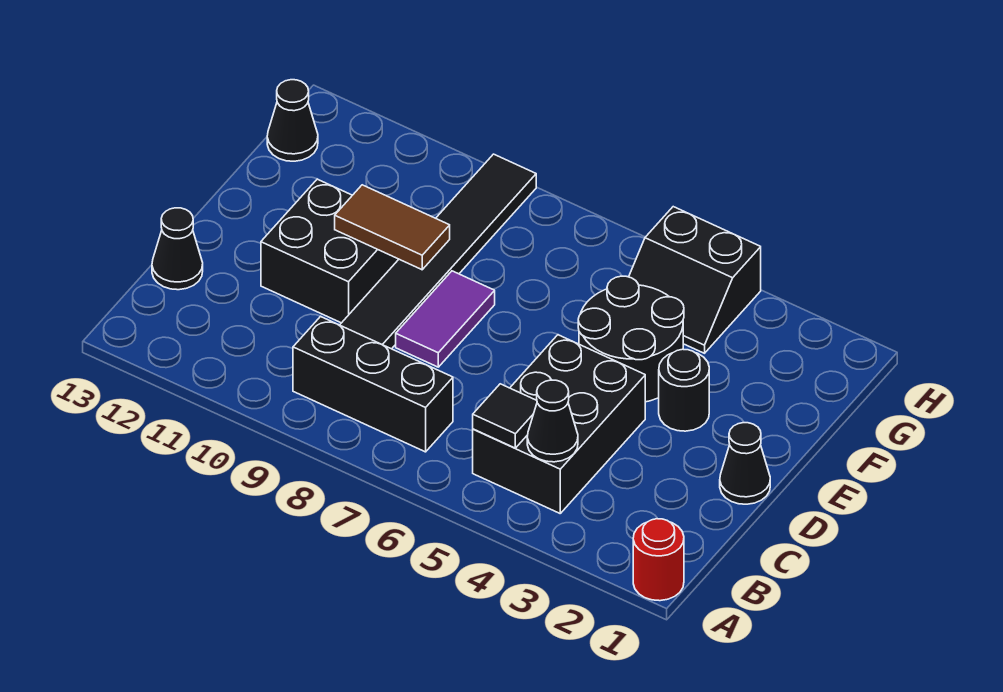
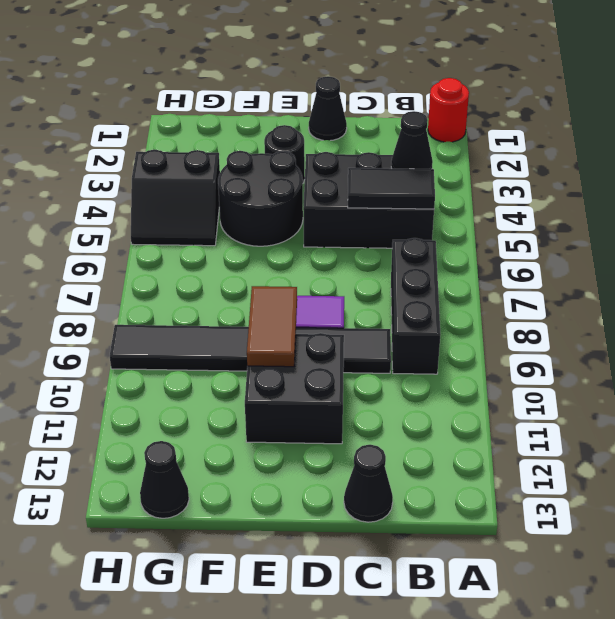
black tile B5 level 2 -> black tile B5:C5 level 2
black slope G4:H5 level 1 top H -> black slope G4:H5 level 1 top 4

